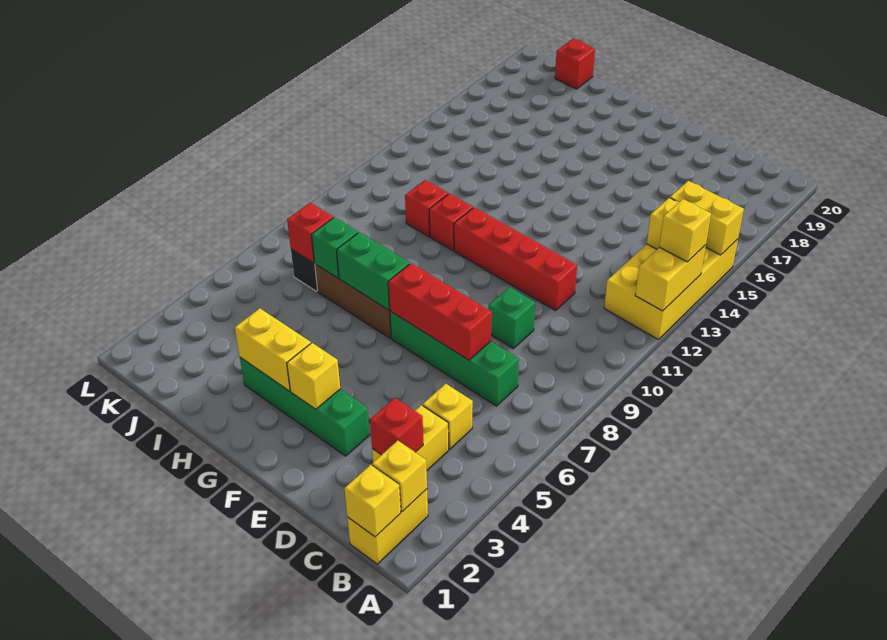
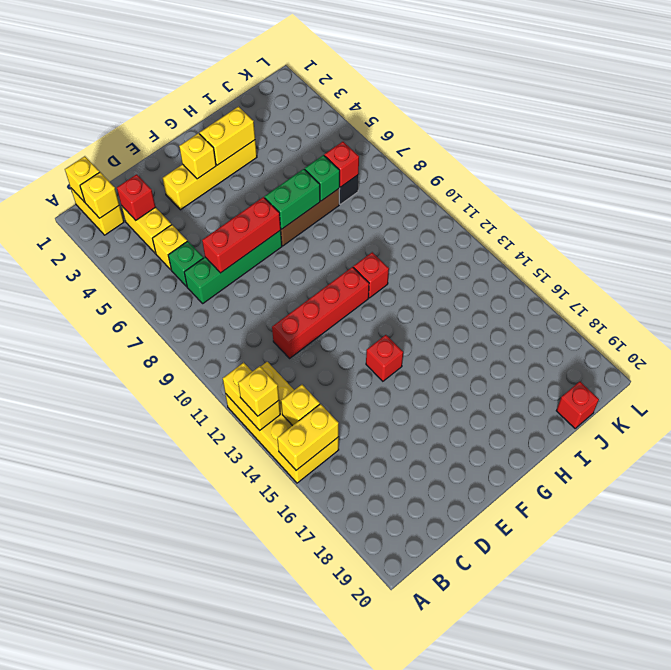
green brick D9 level 1 -> green brick C6 level 1
green brick E3:H3 level 1 -> yellow brick E3:H3 level 1
red brick I11 level 1 -> red brick F14 level 1

